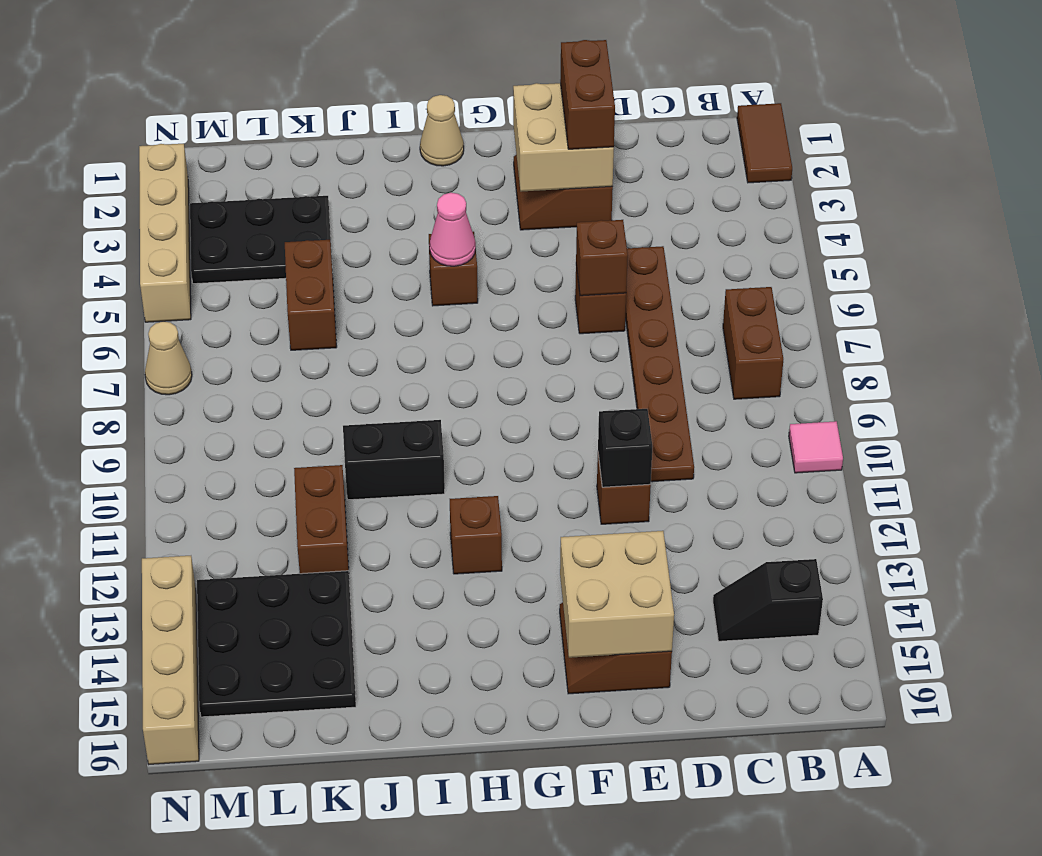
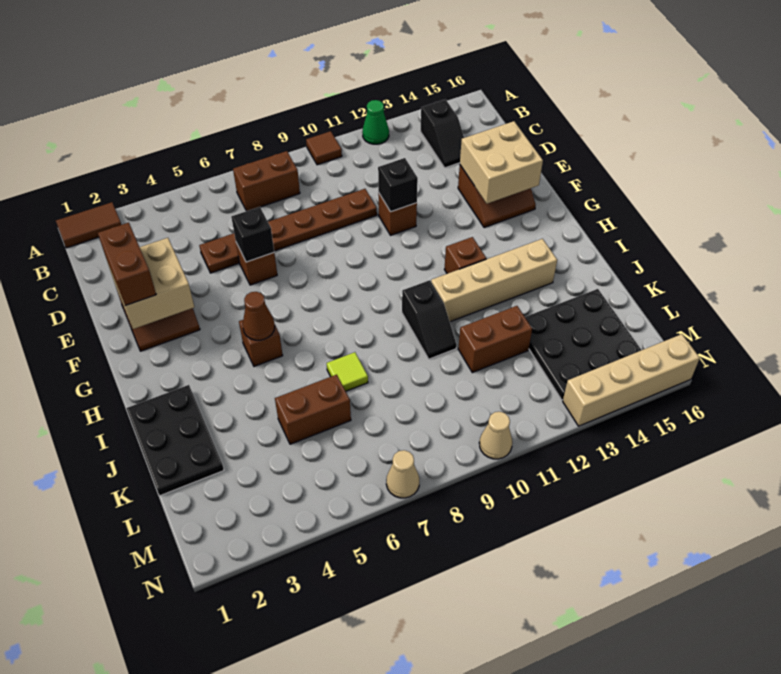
pink tile A10 level 1 -> brown tile A10 level 1
none -> green cone A12 level 1
brown brick E2:E3 level 3 -> brown brick E2:F2 level 3
brown brick E6 level 2 -> black brick E6 level 2
tan cone H1 level 1 -> tan cone N10 level 1
pink cone H5 level 2 -> brown cone H5 level 2
black brick I10:J10 level 1 -> black slope I10:J10 level 1 top I
none -> lime tile J7 level 1
black plate K3:M4 level 1 -> black plate I1:K2 level 1
tan brick N2:N5 level 1 -> tan brick I11:I14 level 1

